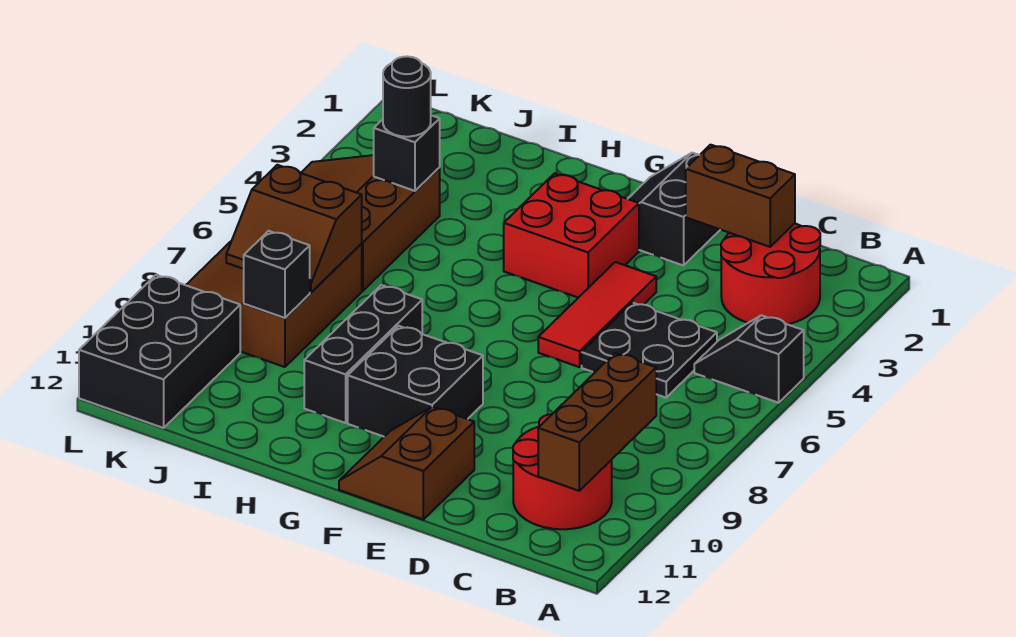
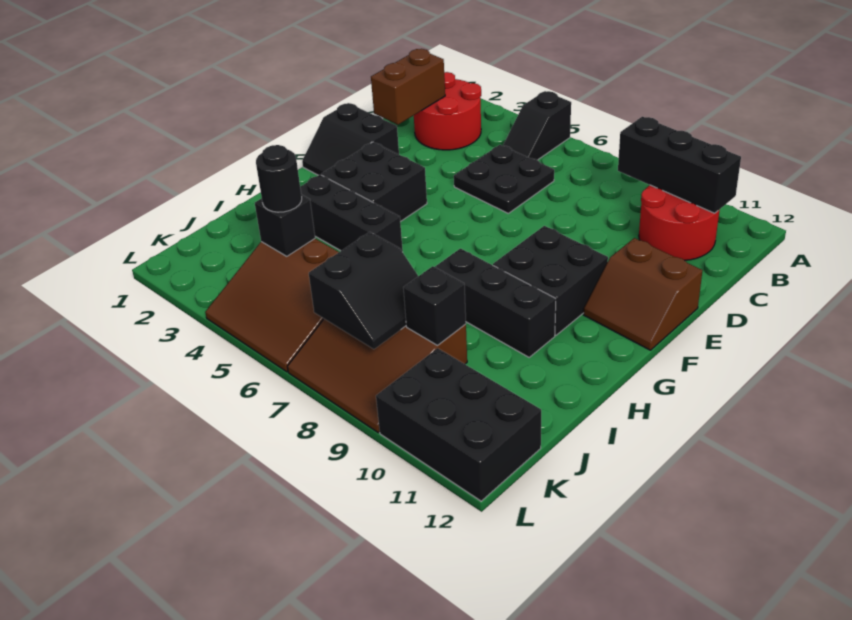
brown brick B9:B11 level 2 -> black brick B9:B11 level 2
red tile E4:E6 level 1 -> none
red brick F3:G4 level 1 -> black brick F3:G4 level 1
none -> black brick H3:H5 level 1
brown slope J7:K8 level 2 top 7 -> black slope J7:K8 level 2 top 7

